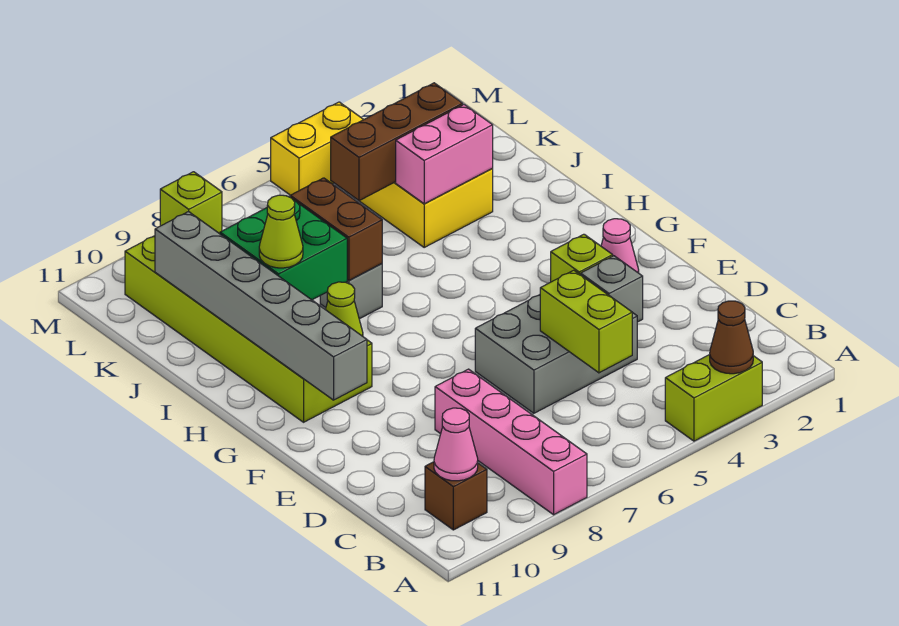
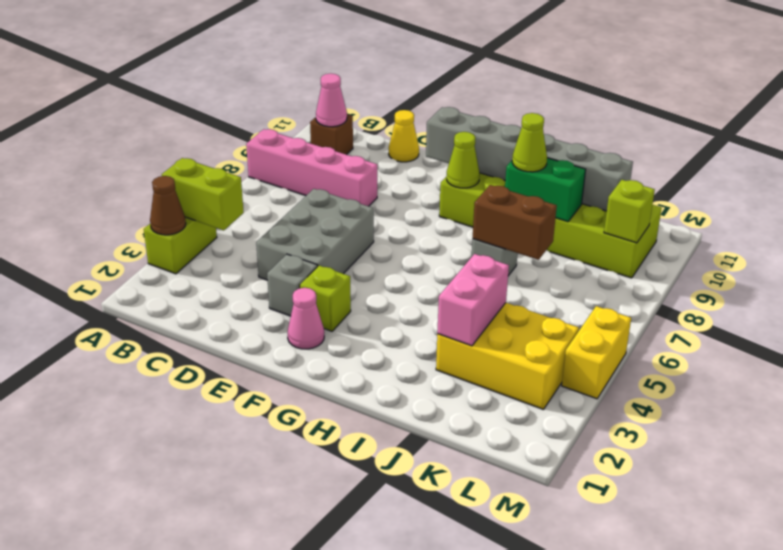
lime brick C5:D5 level 2 -> lime brick A4:B4 level 2
none -> yellow cone D11 level 1
green brick I8:J9 level 2 -> green brick I9:J9 level 2
brown brick K3:K5 level 2 -> none

